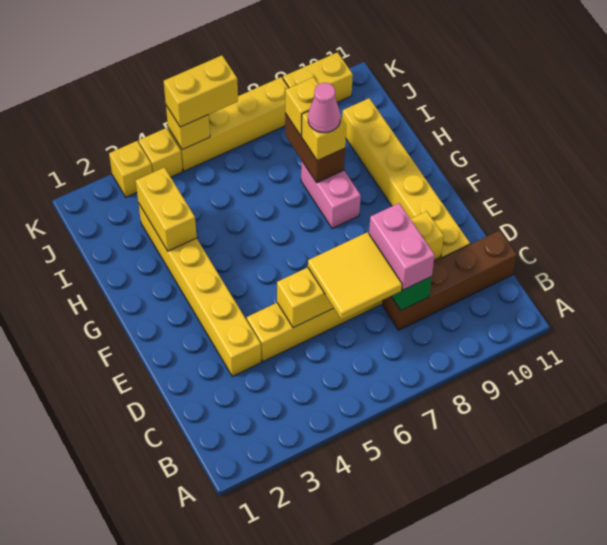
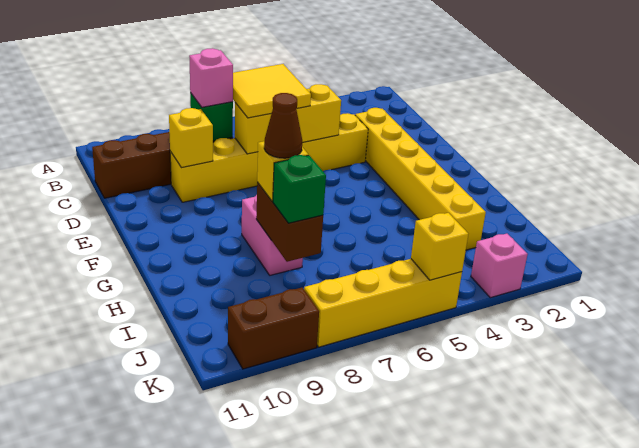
pink brick C8:D8 level 3 -> pink brick C8 level 3
yellow brick D10:I10 level 1 -> none
yellow brick H3:I3 level 2 -> none
pink cone H8 level 4 -> brown cone H8 level 4
yellow brick I8 level 3 -> green brick I8 level 3
yellow brick K3 level 1 -> pink brick K3 level 1
yellow brick K4 level 1 -> none
yellow brick K5:K6 level 3 -> none
yellow brick K9:K10 level 1 -> brown brick K9:K10 level 1

